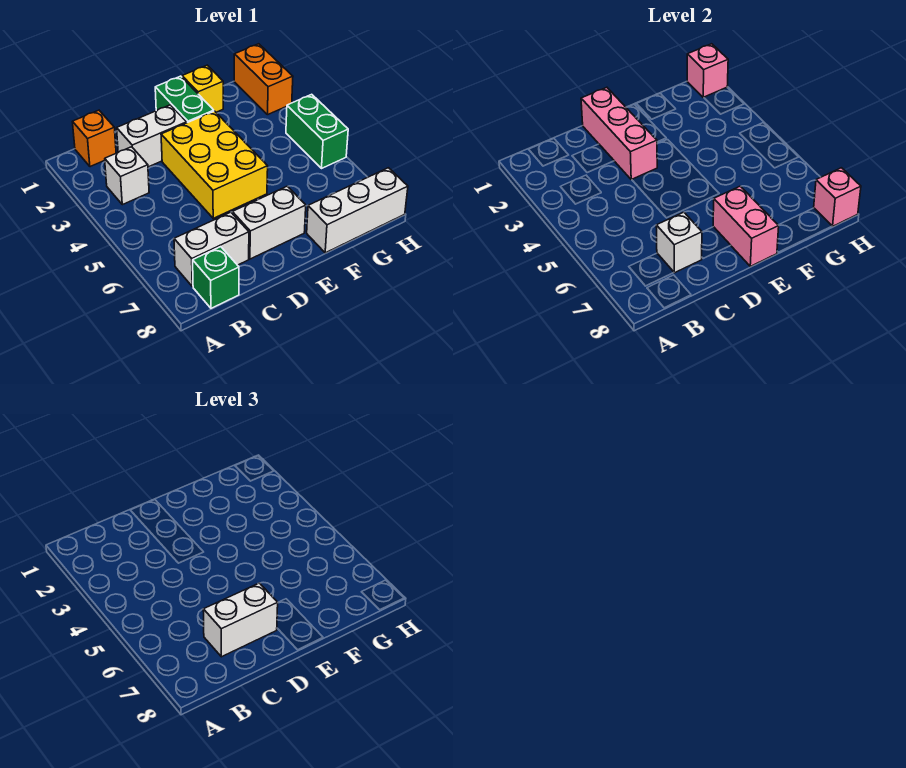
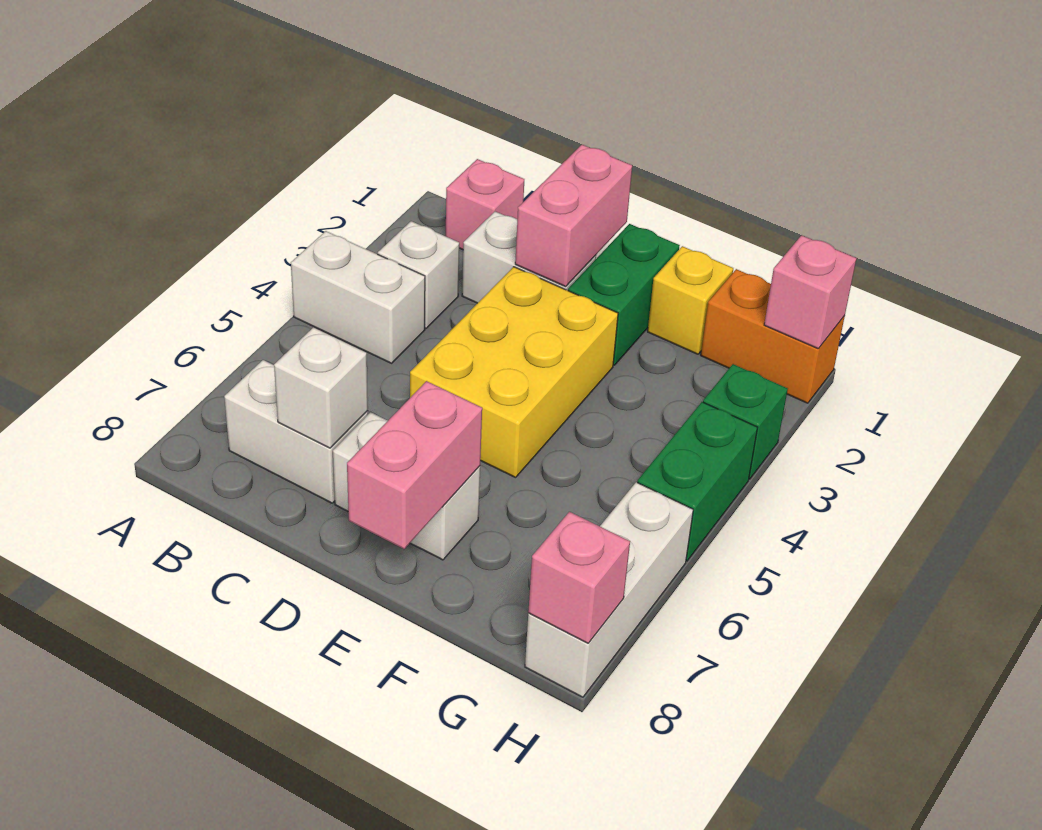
orange brick B1 level 1 -> pink brick B1 level 1
green brick B8 level 1 -> green brick H3 level 1
white brick C7:D7 level 3 -> white brick A4:B4 level 1
pink brick D1:D3 level 2 -> pink brick D1:D2 level 2
white brick F8:H8 level 1 -> white brick H6:H8 level 1
orange brick H1:H2 level 1 -> orange brick G1:H1 level 1

